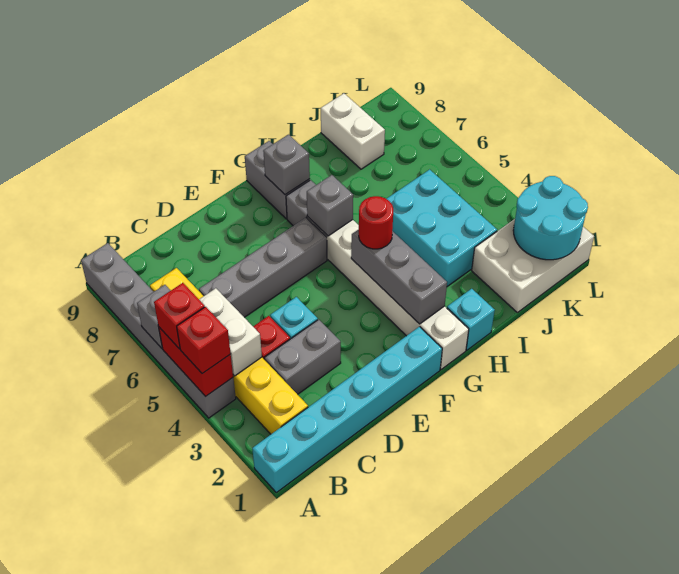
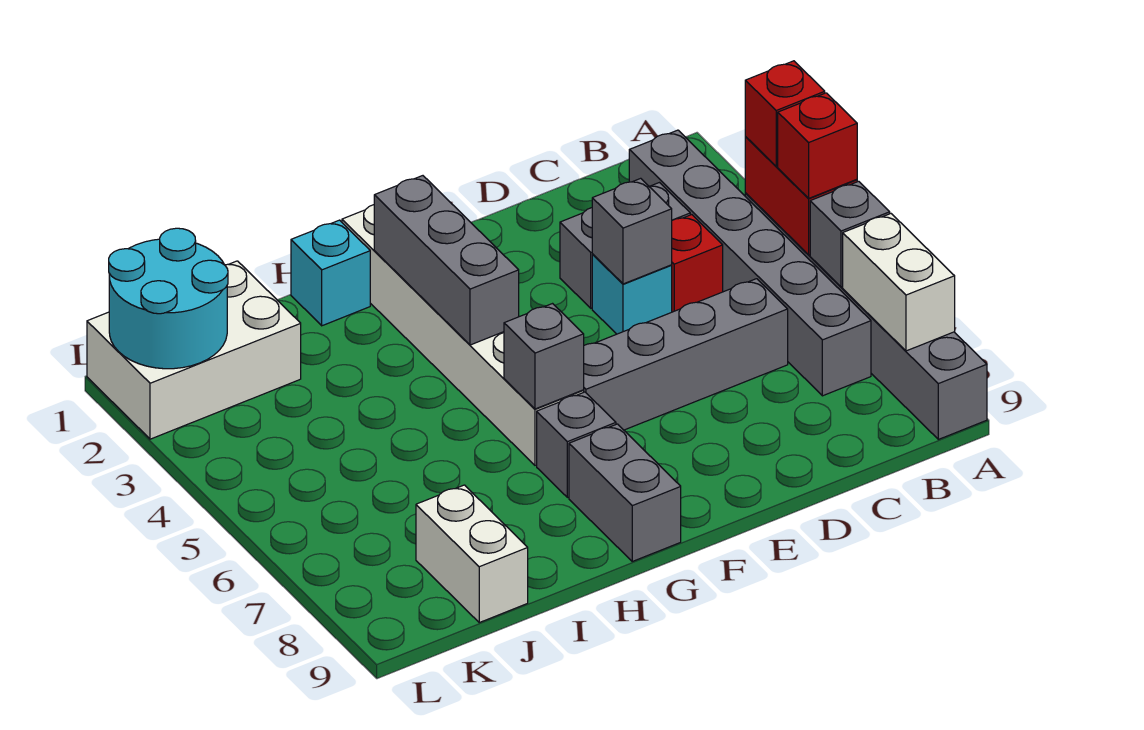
cyan brick A1:F1 level 1 -> none
yellow brick B2:B7 level 1 -> grey brick B2:B7 level 1
white brick B4:B5 level 2 -> white brick A7:A8 level 2
red round brick G4 level 3 -> none
grey brick G8 level 2 -> grey brick D4 level 2
cyan brick I3:J5 level 1 -> none

